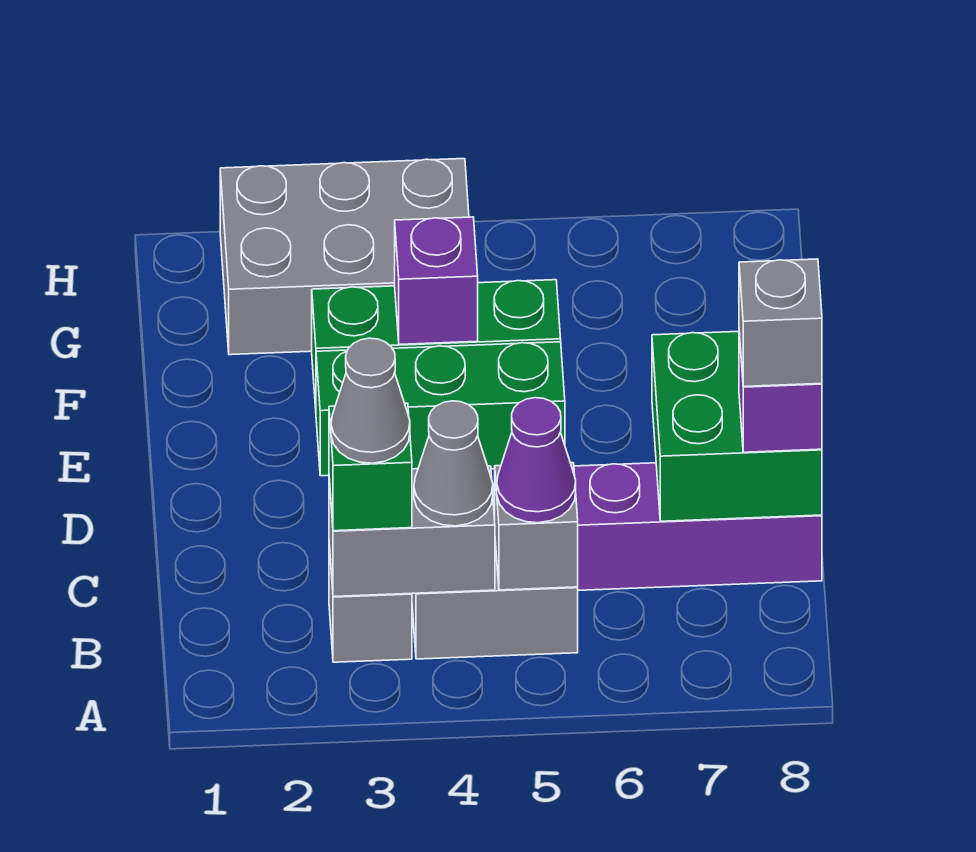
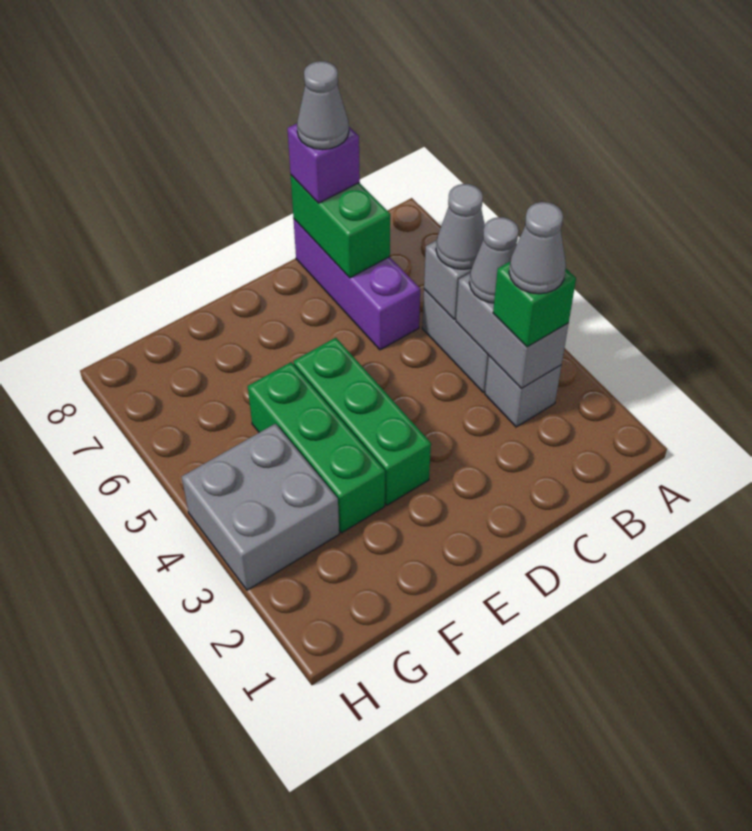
purple cone B5 level 3 -> grey cone B5 level 3
green brick C7:D8 level 2 -> green brick C7:C8 level 2
grey brick C8 level 4 -> grey cone C8 level 4
purple brick F4 level 2 -> none
grey brick G2:H4 level 1 -> grey brick G3:H4 level 1

